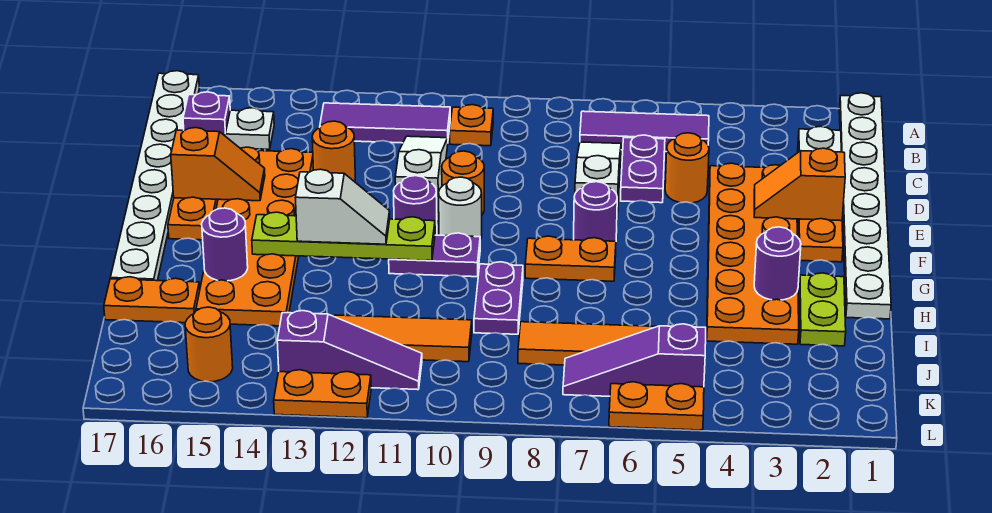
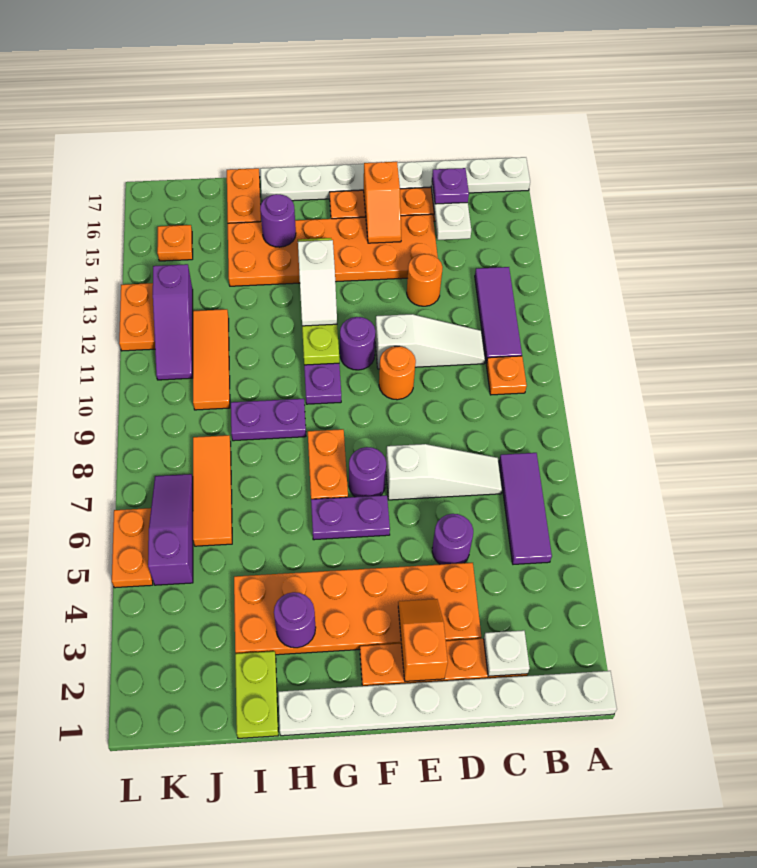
purple plate C6:D6 level 1 -> purple plate F6:G6 level 1
orange round brick D5 level 1 -> purple round brick D5 level 1
white round brick F10 level 1 -> none
lime plate H2:I2 level 1 -> lime plate I1:I2 level 1
orange round brick K15 level 1 -> orange plate K15 level 1

